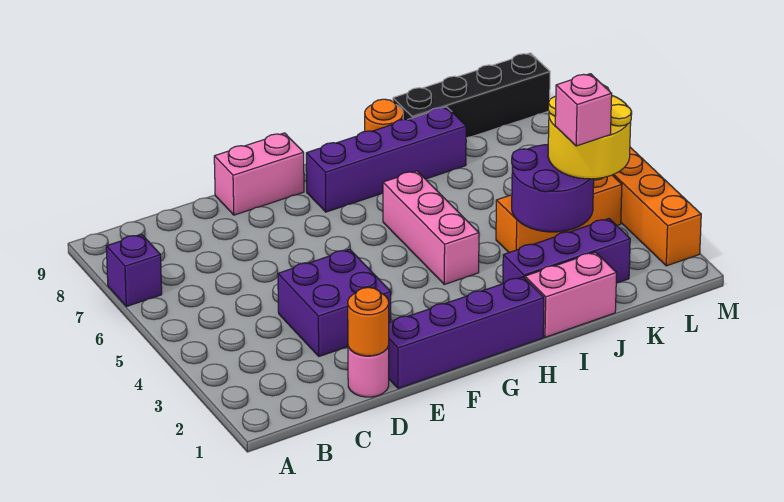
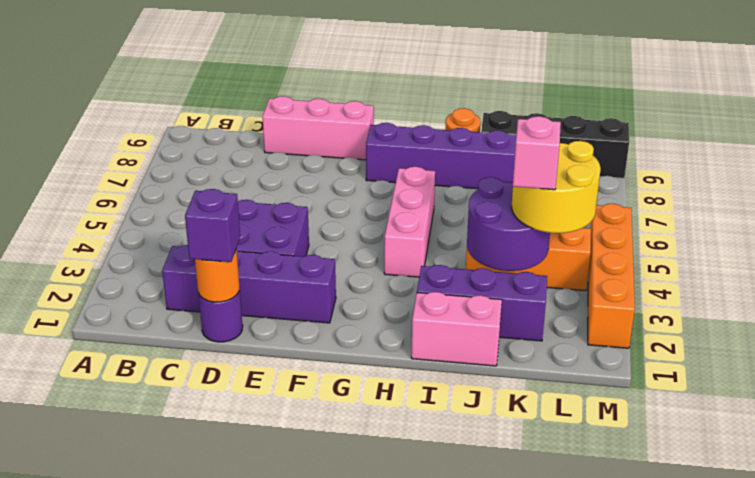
purple brick A7 level 1 -> purple brick D1 level 3
pink round brick D1 level 1 -> purple round brick D1 level 1
purple brick E1:H1 level 1 -> purple brick C2:F2 level 1
pink brick E9:F9 level 1 -> pink brick D9:F9 level 1

